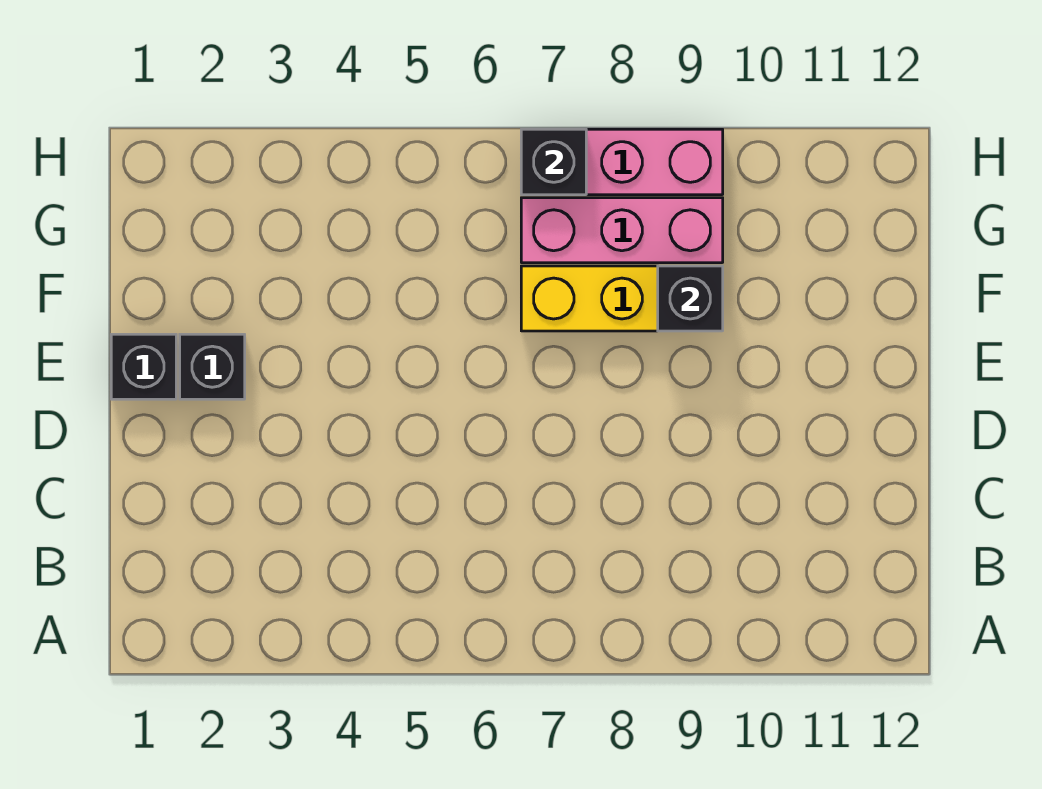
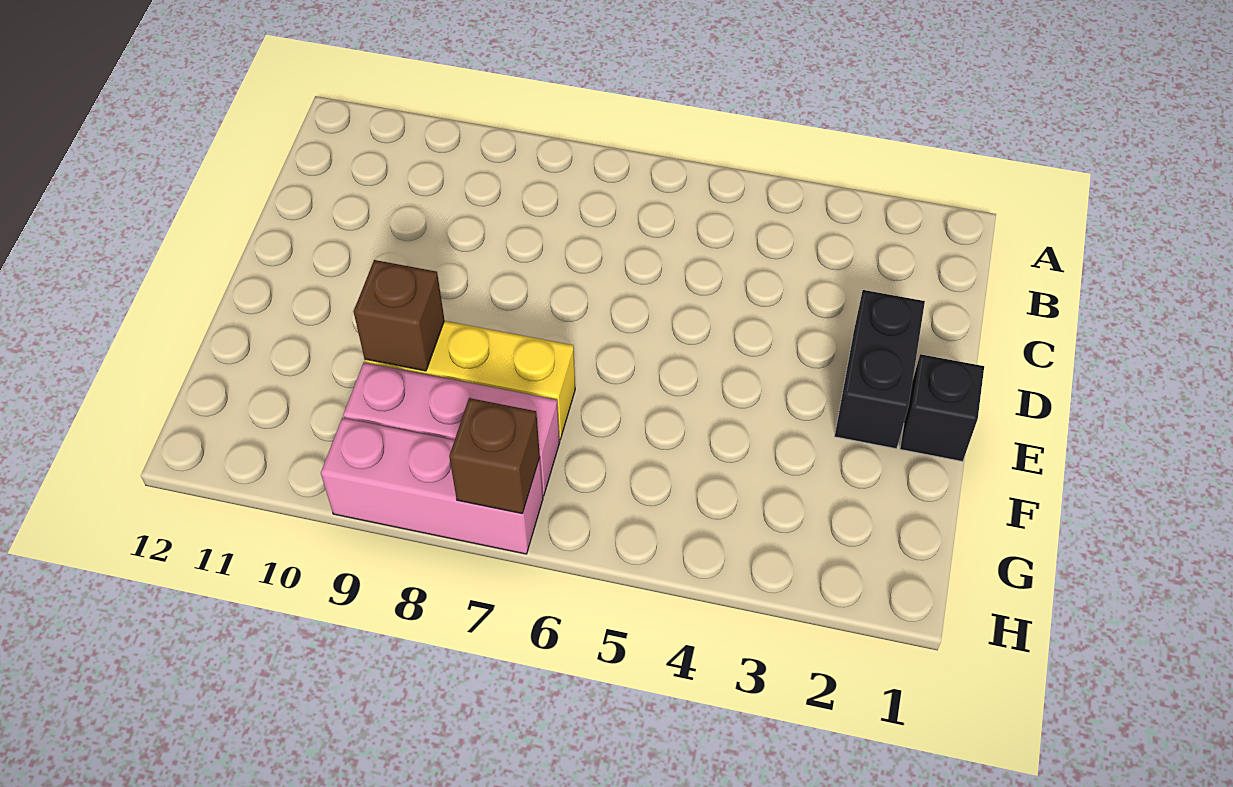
black brick E2 level 1 -> black brick D2:E2 level 1
black brick F9 level 2 -> brown brick F9 level 2
black brick H7 level 2 -> brown brick H7 level 2

